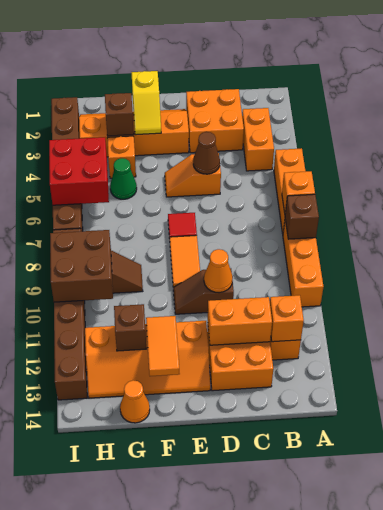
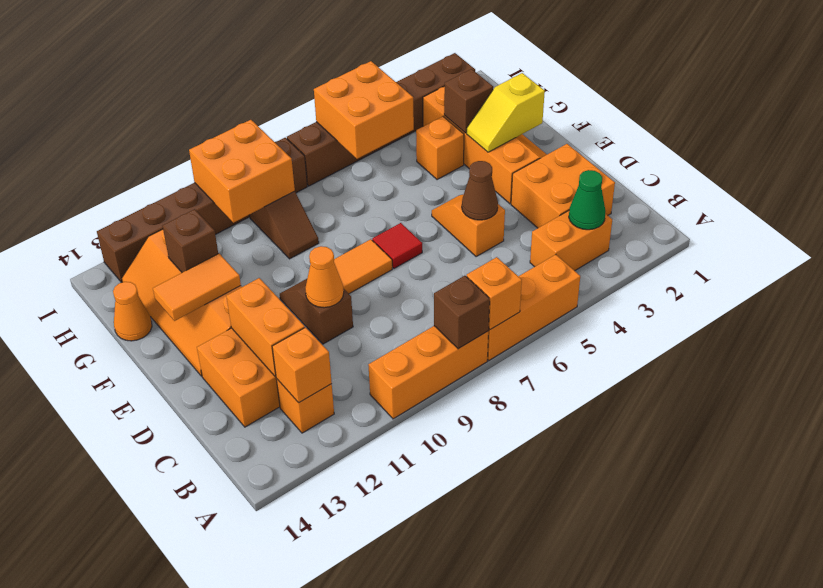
green cone G5 level 1 -> green cone B3 level 2
red brick H5:I6 level 2 -> orange brick H5:I6 level 2
brown brick H9:I10 level 2 -> orange brick H9:I10 level 2

